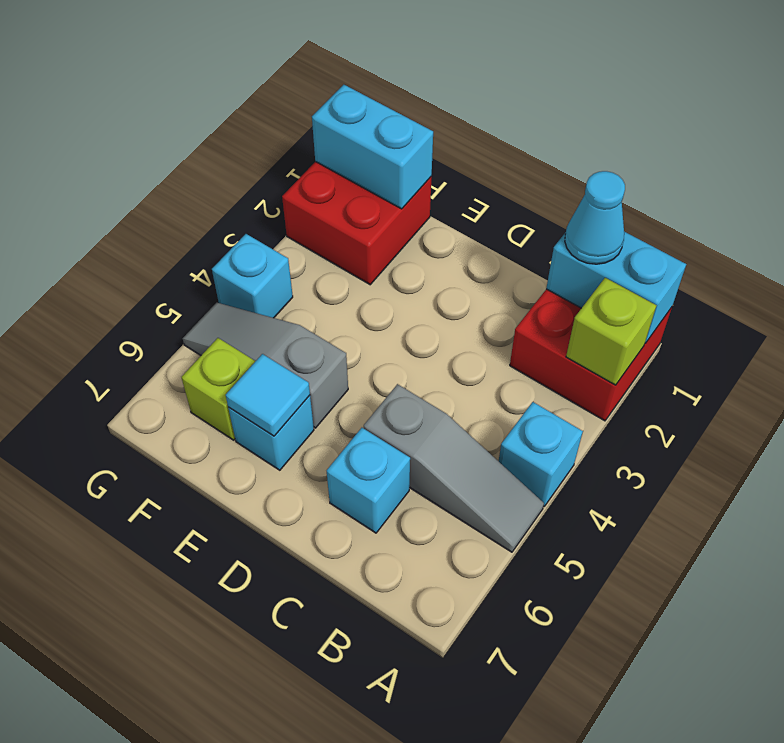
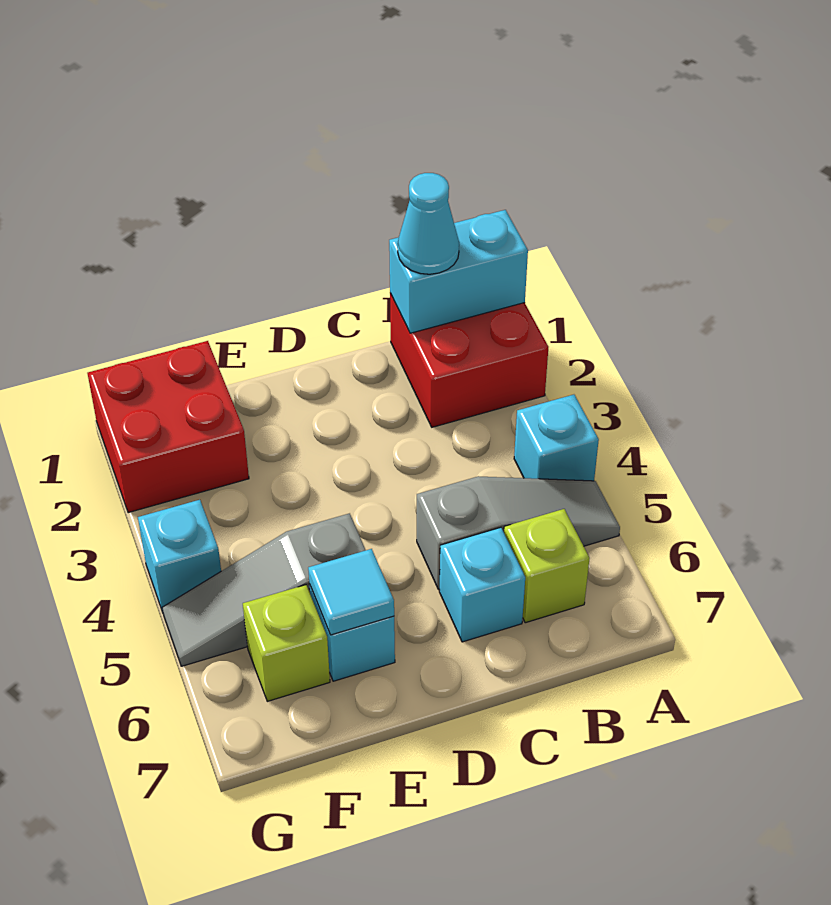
lime brick A2 level 2 -> lime brick B6 level 1
cyan brick F1:G1 level 2 -> none

